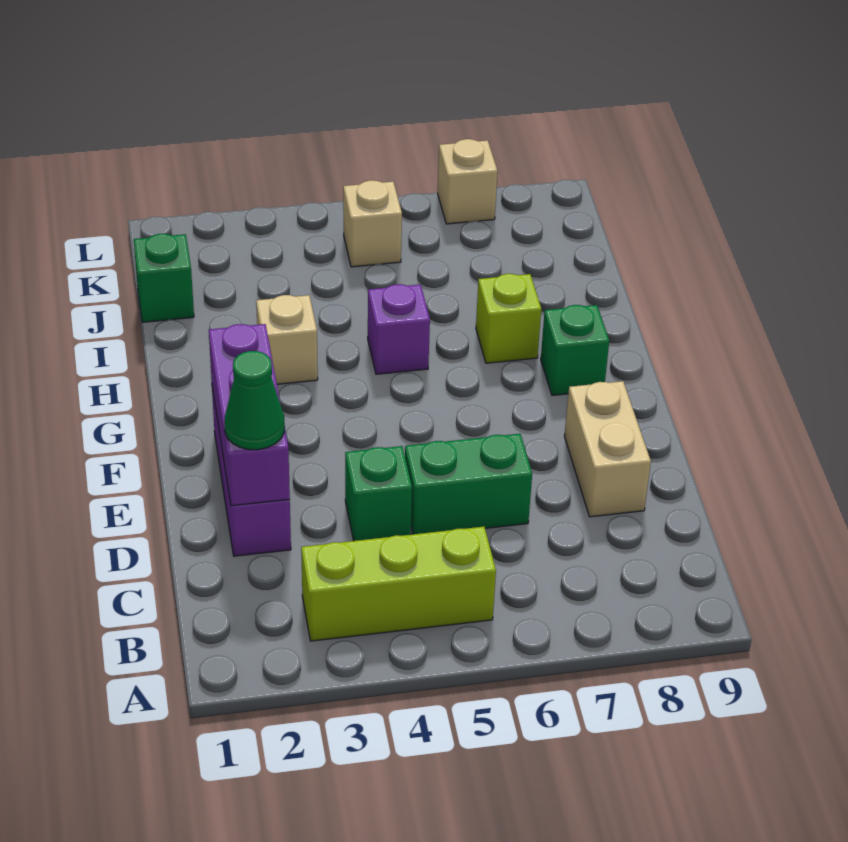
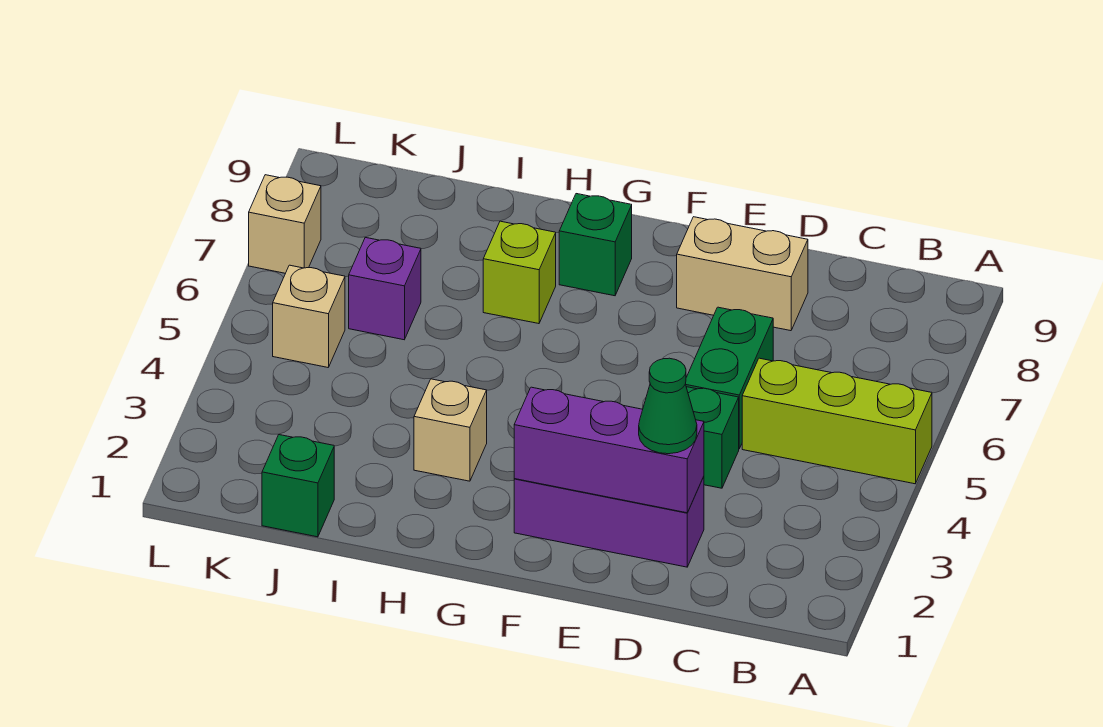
lime brick B3:B5 level 1 -> lime brick A5:C5 level 1
purple brick H5 level 1 -> purple brick J6 level 1

